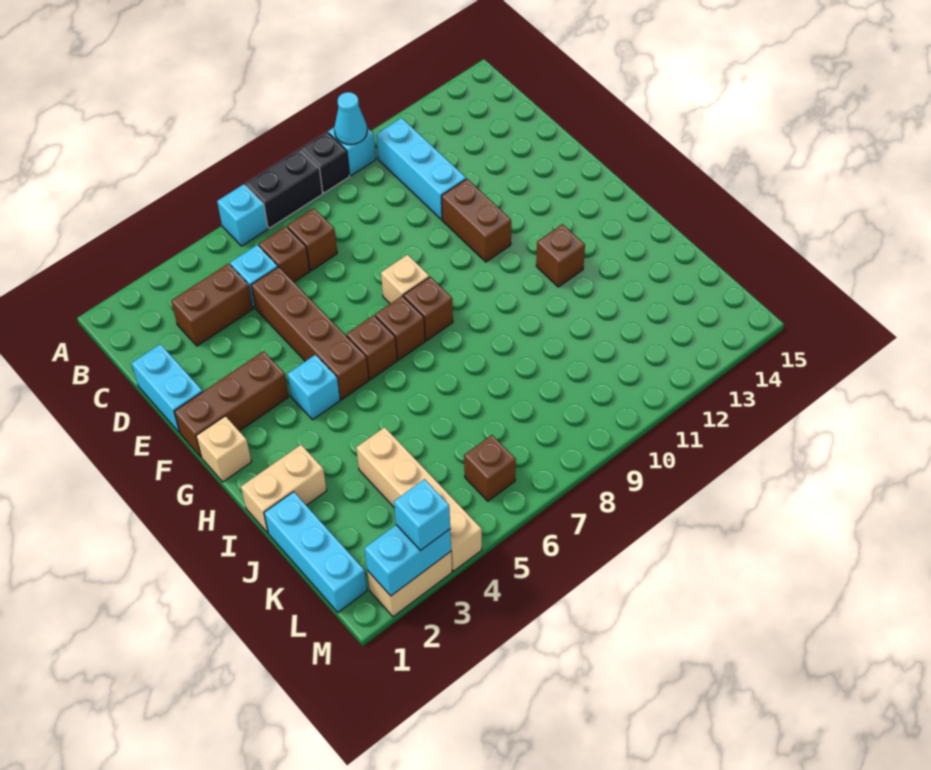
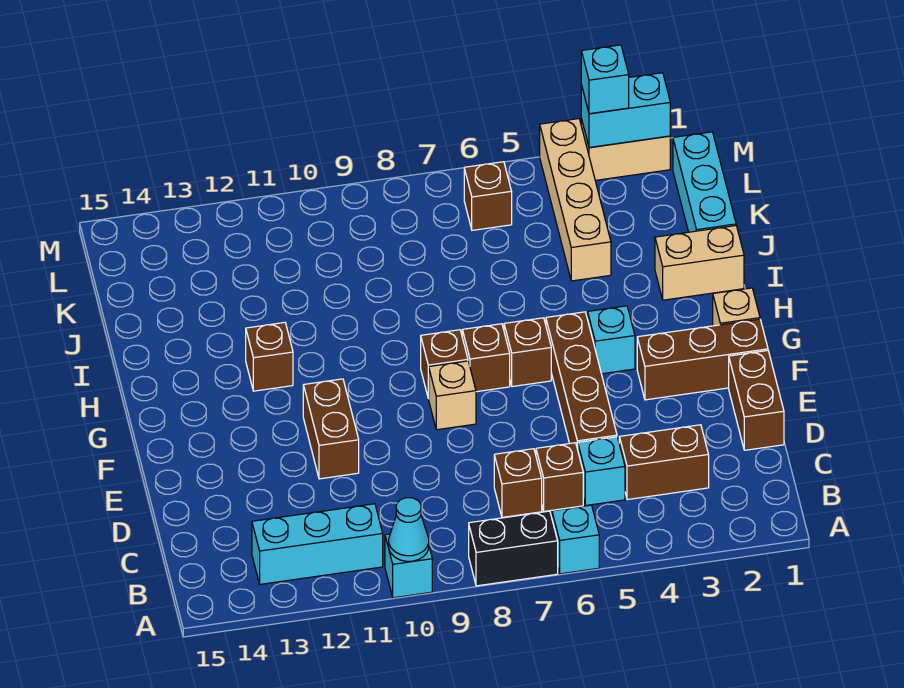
black brick A9 level 1 -> none
cyan brick B11:D11 level 1 -> cyan brick B11:B13 level 1
cyan brick D1:E1 level 1 -> brown brick D1:E1 level 1

